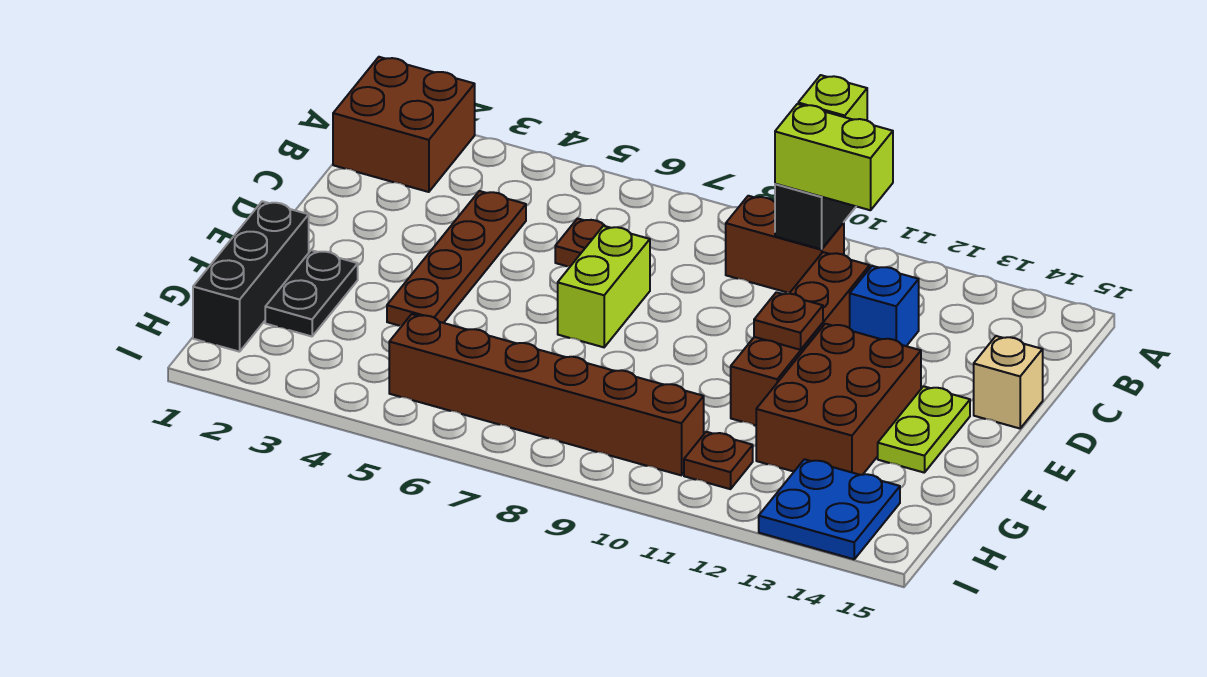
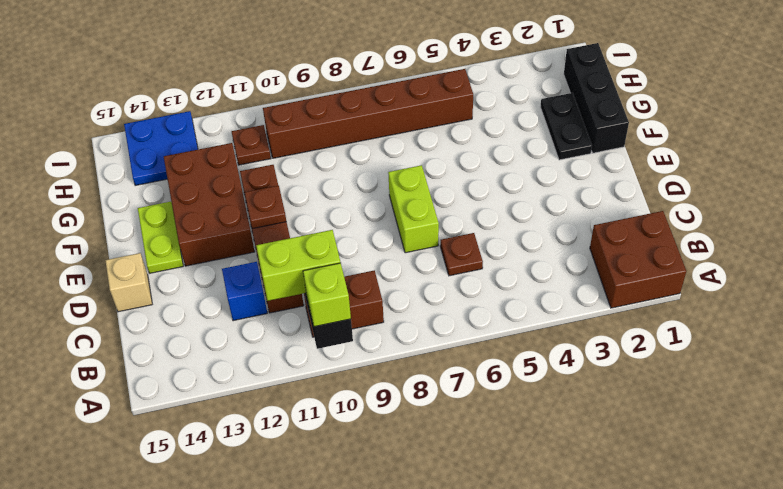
brown plate C4:F4 level 1 -> none

